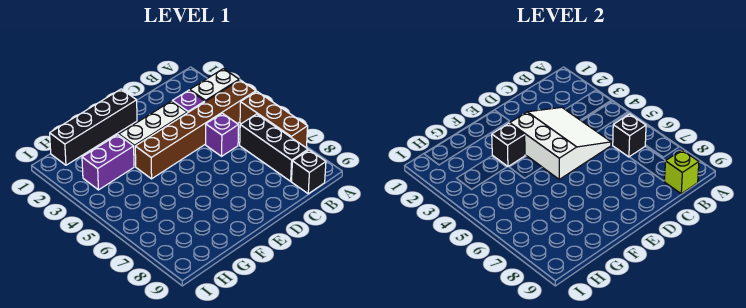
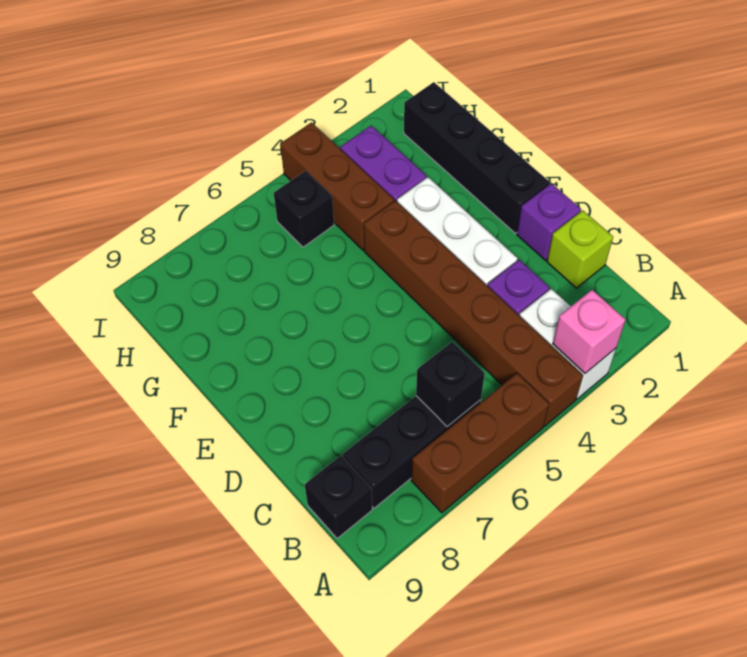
none -> pink brick A3 level 2
lime brick B9 level 2 -> lime brick C1 level 1
white slope C3:E5 level 2 top E -> none
purple brick C5 level 1 -> purple brick D1 level 1
black brick F3 level 2 -> black brick H5 level 1
none -> brown brick G4:I4 level 1

